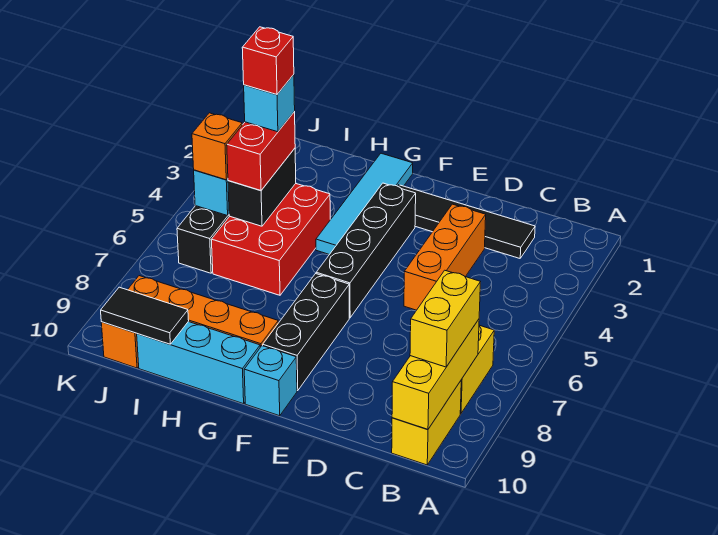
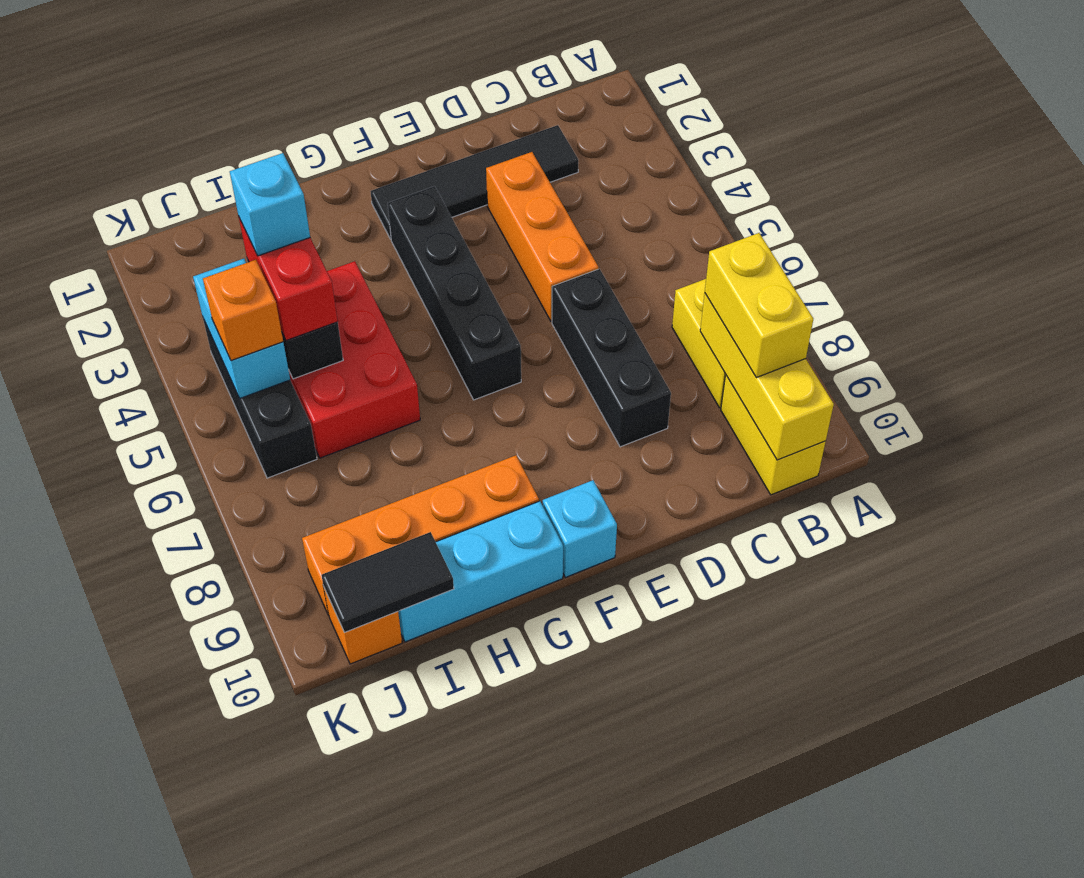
black brick F7:F9 level 1 -> black brick D6:D8 level 1
cyan tile G1:G4 level 1 -> none
red brick I4 level 5 -> none

